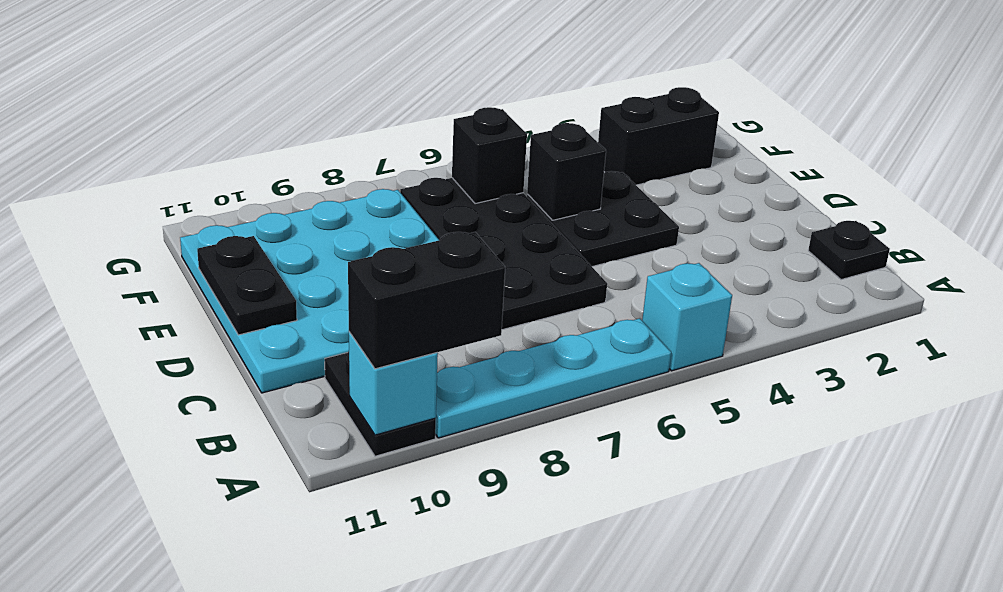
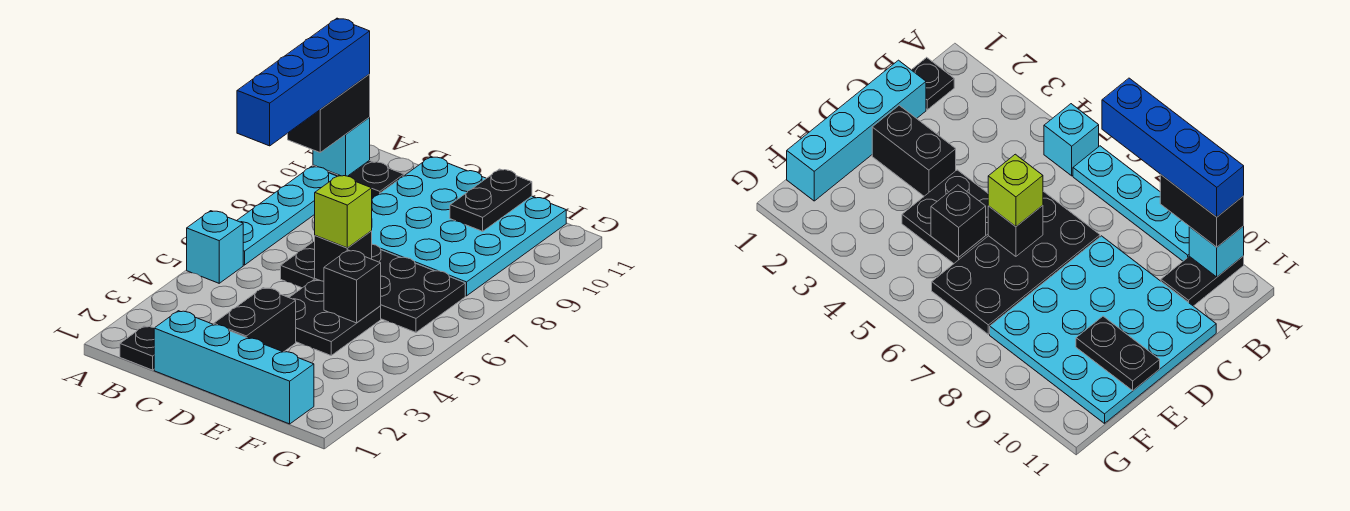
none -> blue brick A7:A10 level 4
none -> cyan brick C1:F1 level 1
none -> lime brick D6 level 3
black plate D11:E11 level 2 -> black plate E10:E11 level 2
black brick F2:F3 level 1 -> black brick D2:D3 level 1
black brick F6 level 2 -> black brick D6 level 2

